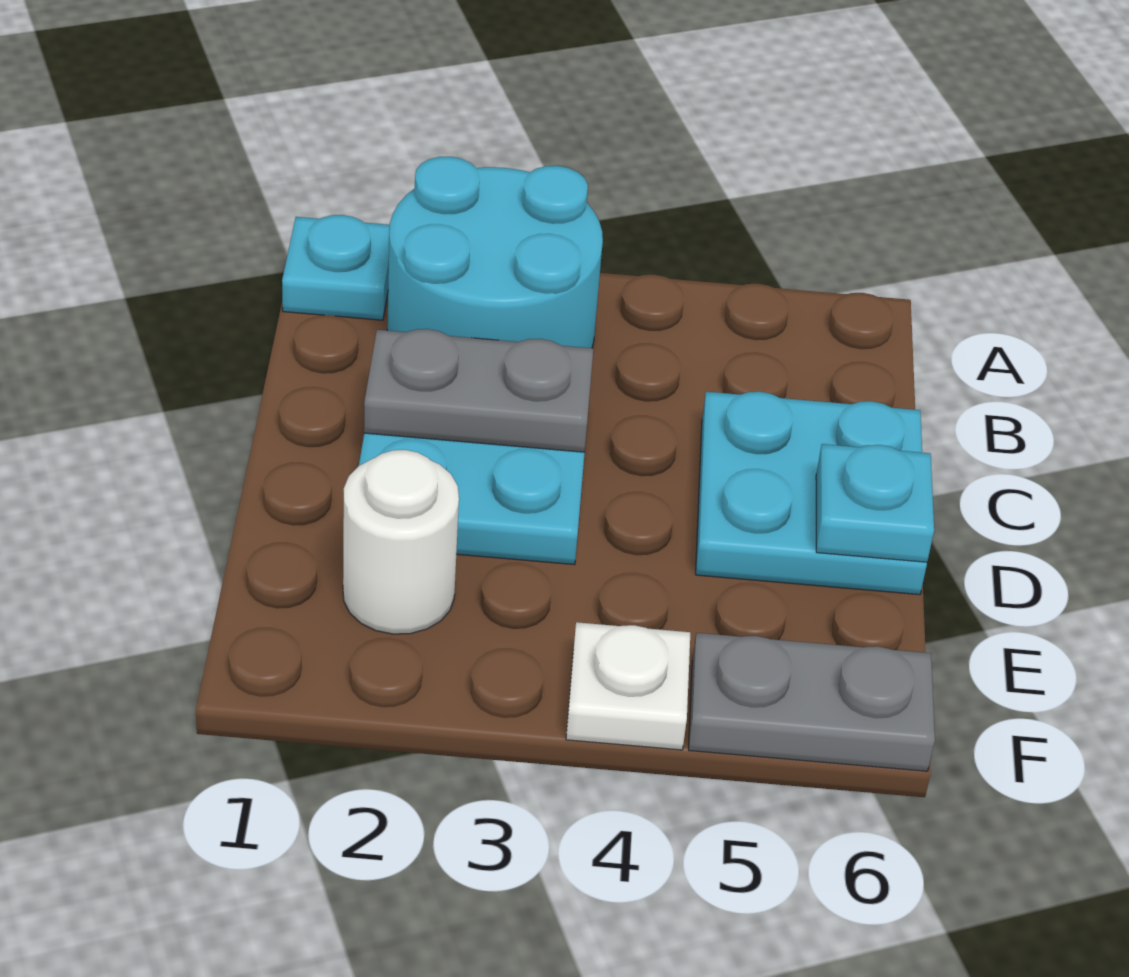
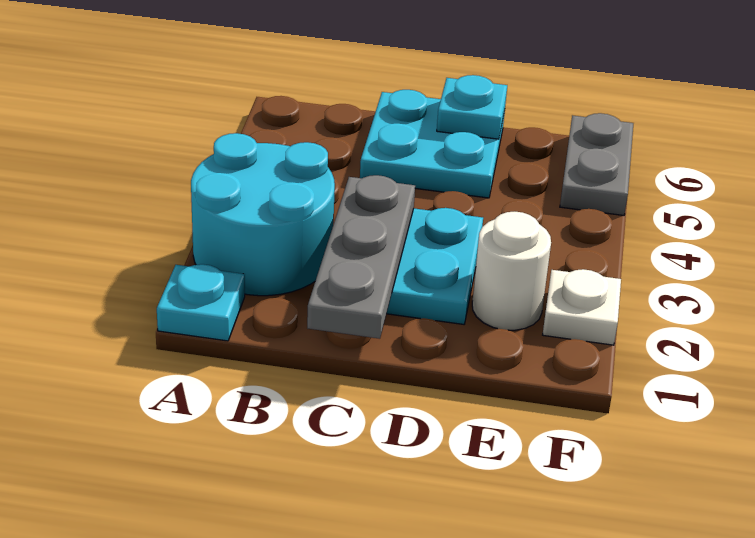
grey plate C2:C3 level 2 -> grey plate C1:C3 level 2
white plate F4 level 1 -> white plate F2 level 1

